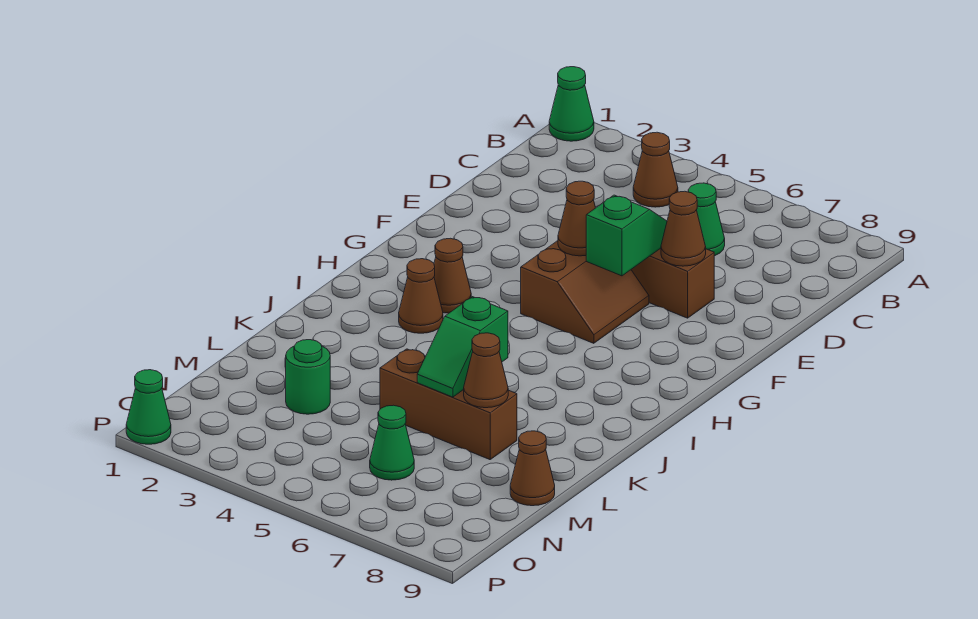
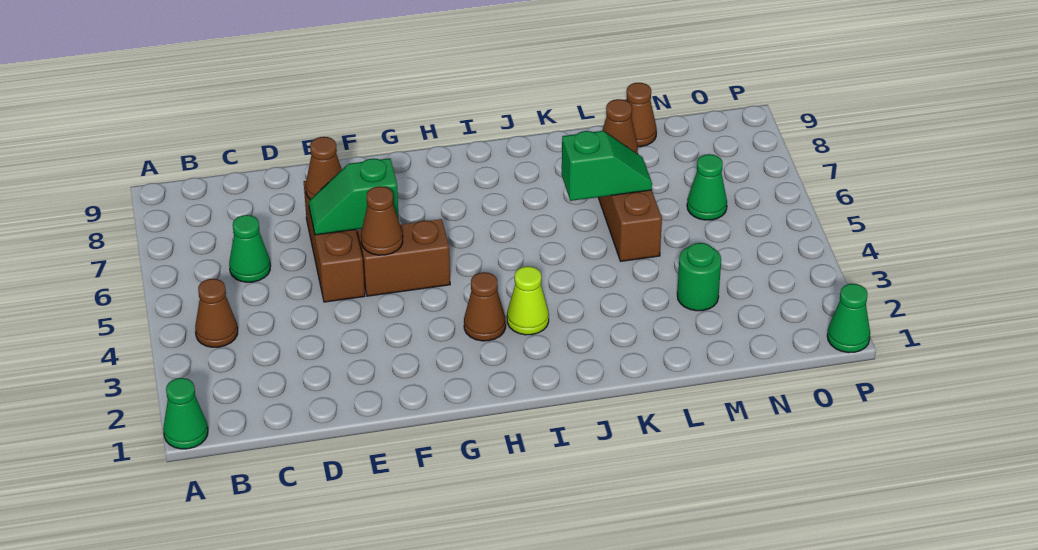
brown cone I3 level 1 -> lime cone I3 level 1

